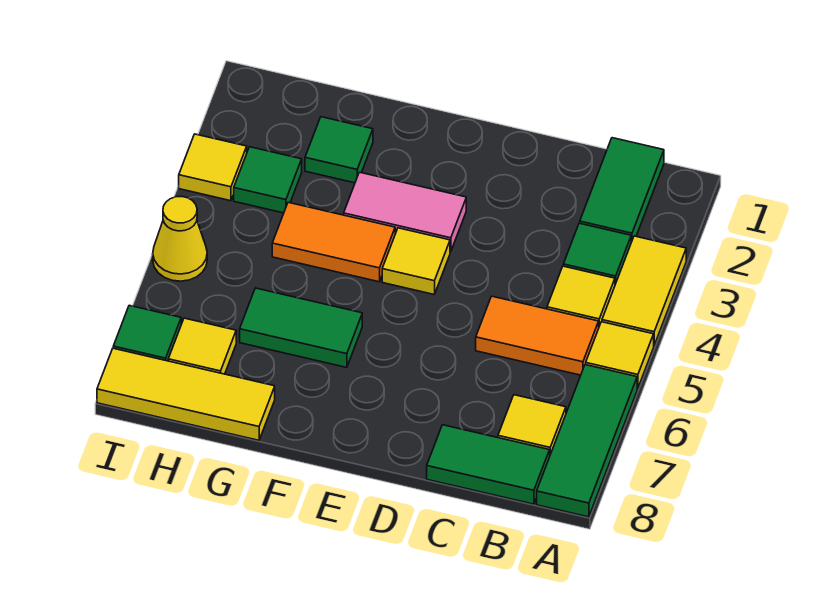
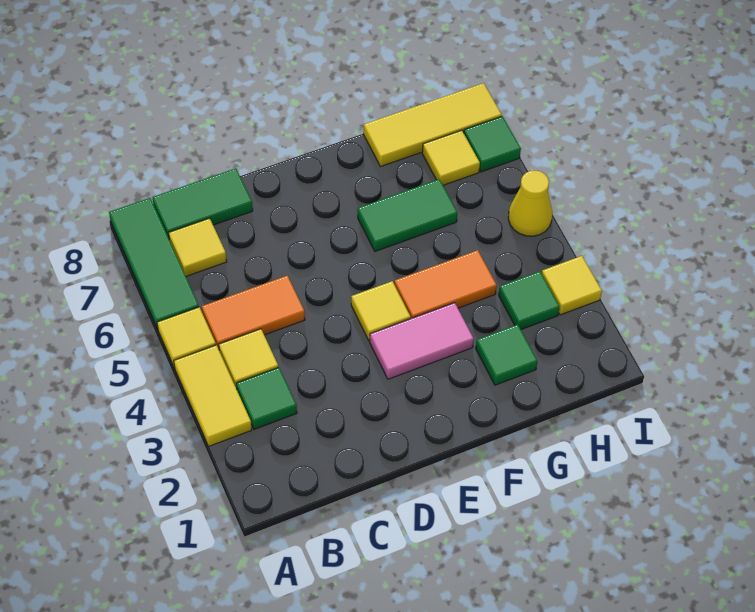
green tile B1:B2 level 1 -> none

